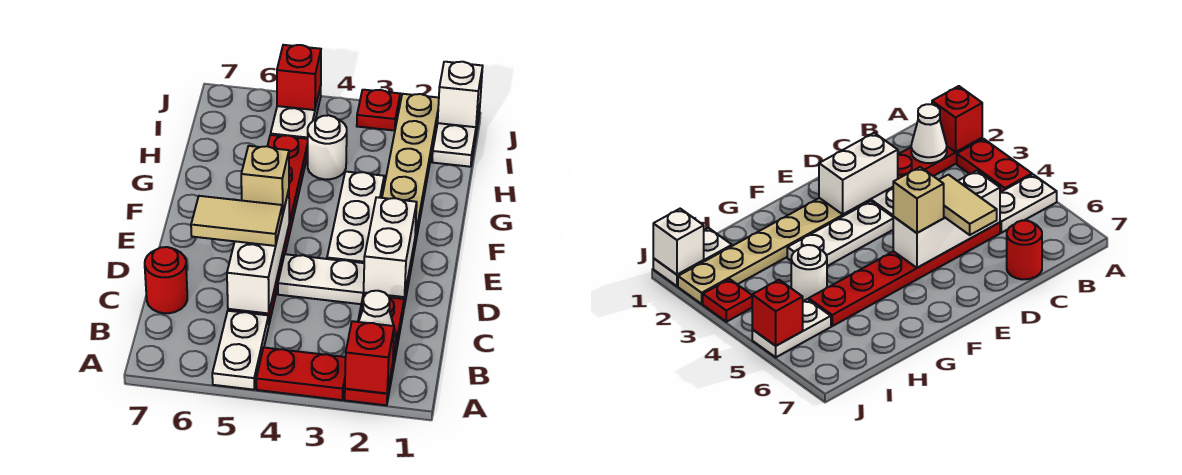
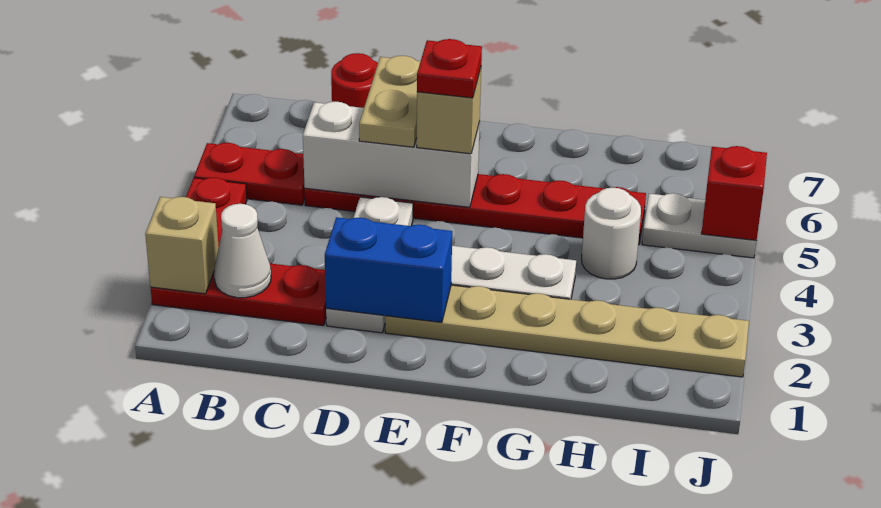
red brick A2 level 2 -> tan brick A2 level 2
white plate A5:B5 level 1 -> red plate A5:B5 level 1
white brick D2:E2 level 2 -> blue brick D2:E2 level 2
tan tile D5:D6 level 3 -> tan plate D5:D6 level 3
white plate I1:J1 level 1 -> none
white brick J1 level 2 -> none
red plate J3 level 1 -> red plate E5 level 4

